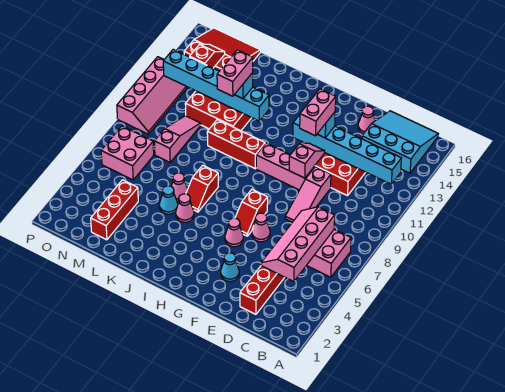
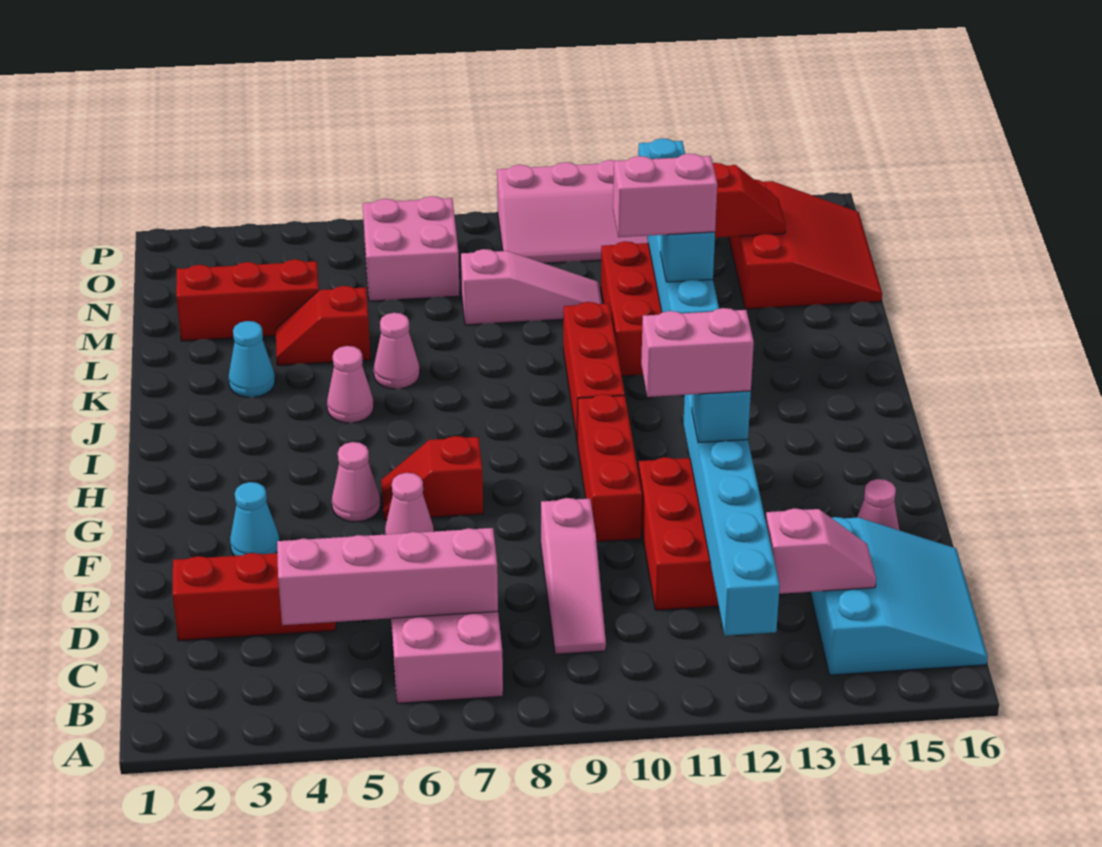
pink slope E8:E10 level 1 top 10 -> pink slope C9:E9 level 1 top E
pink brick F10:H10 level 1 -> red brick F10:H10 level 1
pink slope F10:F11 level 2 top 10 -> pink slope C13:C14 level 2 top 13
red slope J6:J7 level 1 top 7 -> red slope L4:L5 level 1 top 5
cyan cone K5 level 1 -> cyan cone K3 level 1

